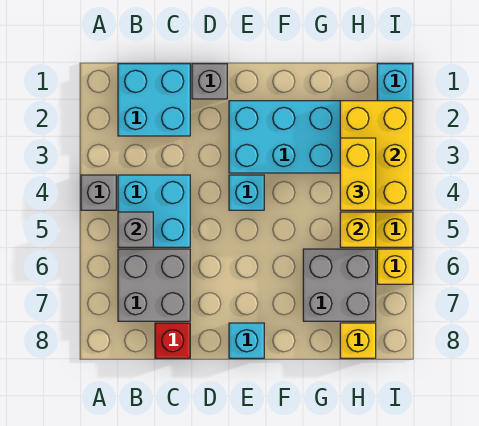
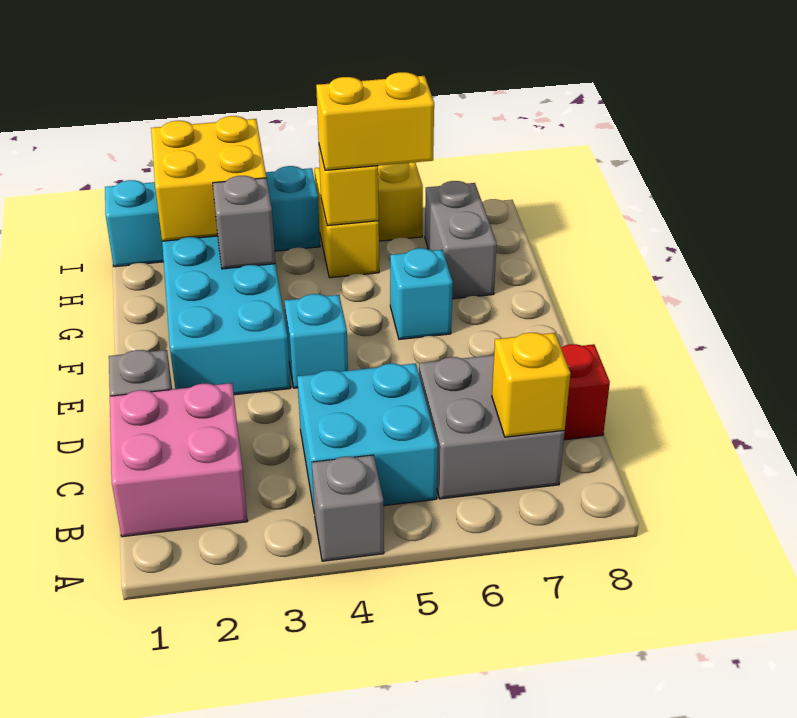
cyan brick B1:C2 level 1 -> pink brick B1:C2 level 1
grey brick B5 level 2 -> grey brick G3 level 2
cyan brick E8 level 1 -> cyan brick F6 level 1
grey brick G6:H7 level 1 -> grey brick G7:H7 level 1
yellow brick H2:I4 level 2 -> yellow brick H2:I3 level 2
yellow brick H3:H4 level 3 -> yellow brick H5:H6 level 3
yellow brick H8 level 1 -> yellow brick B7 level 2

